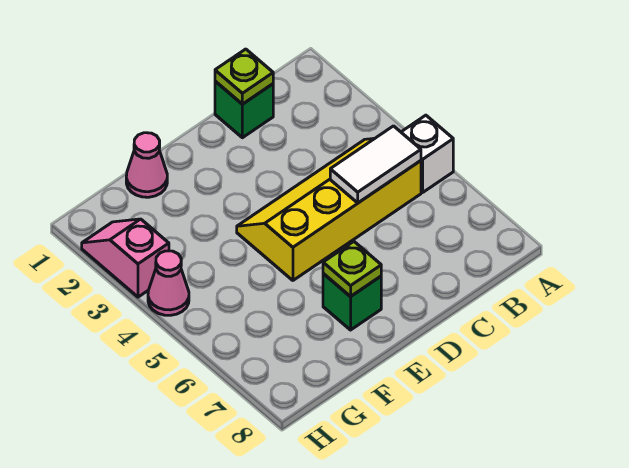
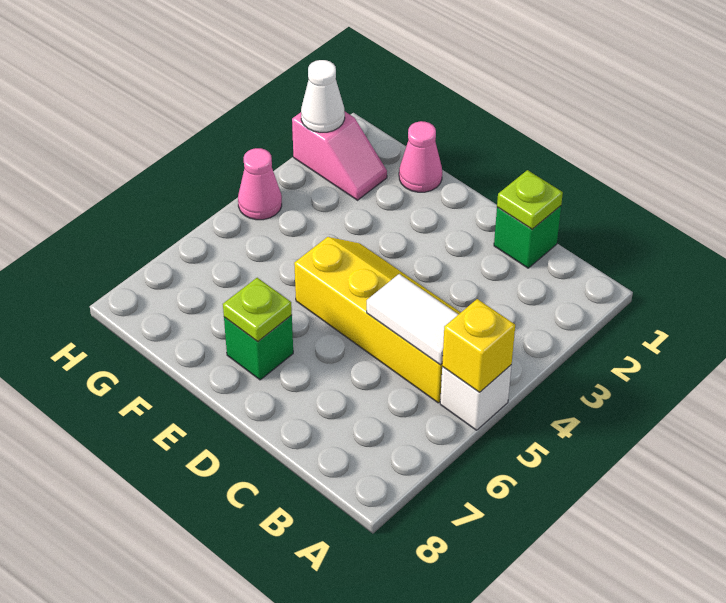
none -> yellow brick A5 level 2
pink slope H2:H3 level 1 top 3 -> pink slope G2:H2 level 1 top H
none -> white cone H2 level 2

